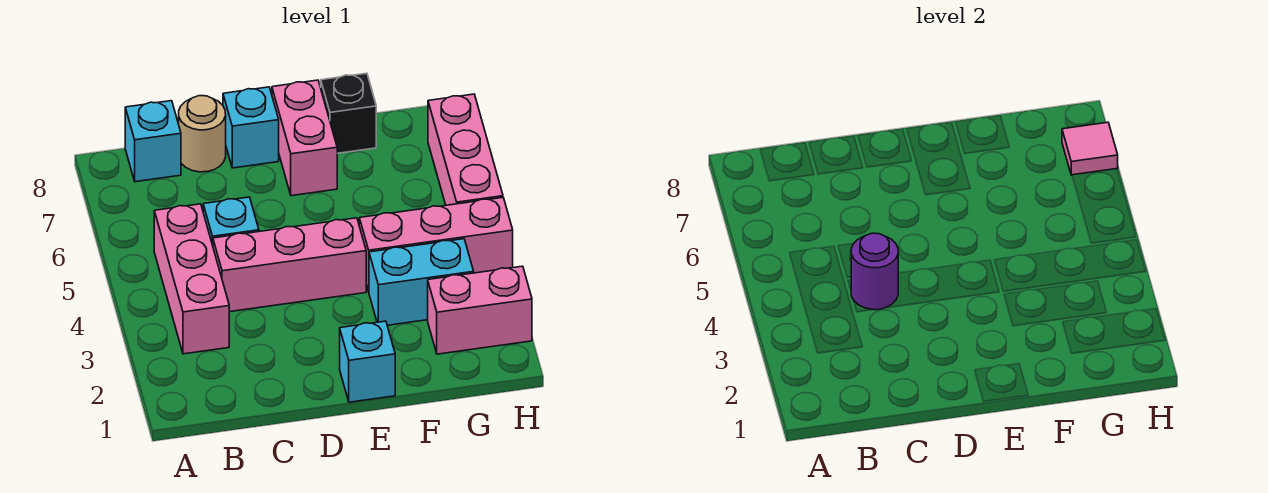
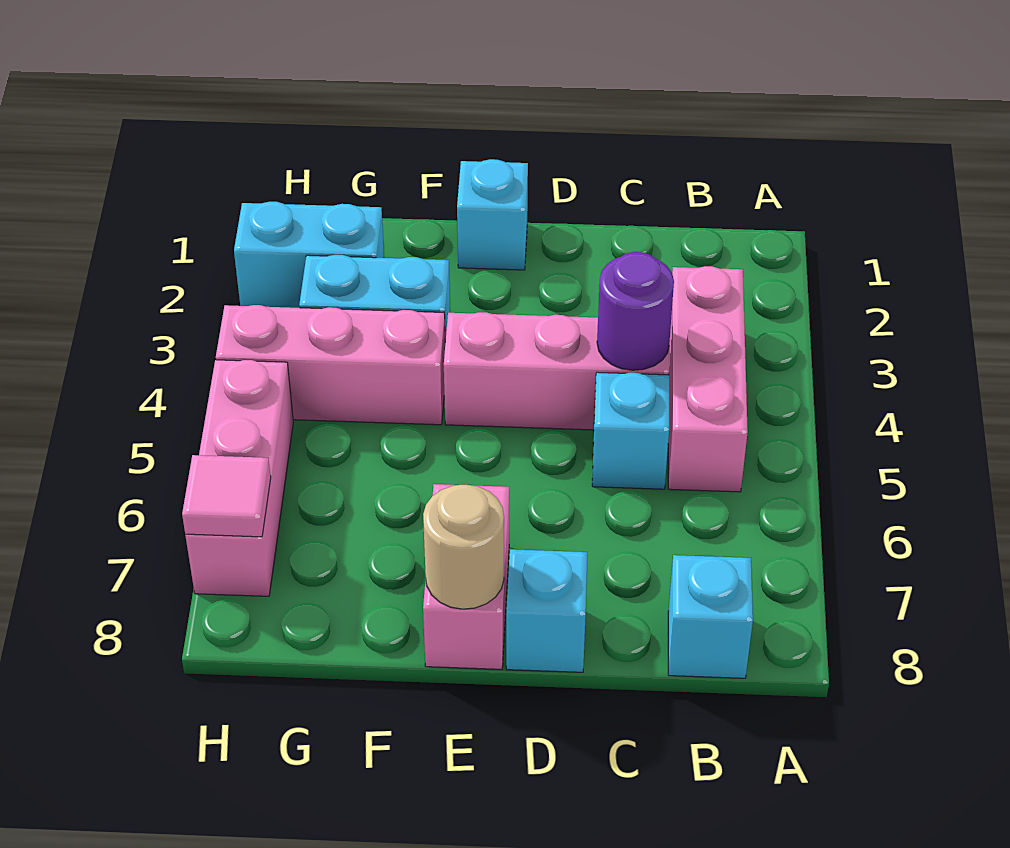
tan round brick C8 level 1 -> tan round brick E8 level 2
black brick F8 level 1 -> none
pink brick G2:H2 level 1 -> cyan brick G2:H2 level 1

